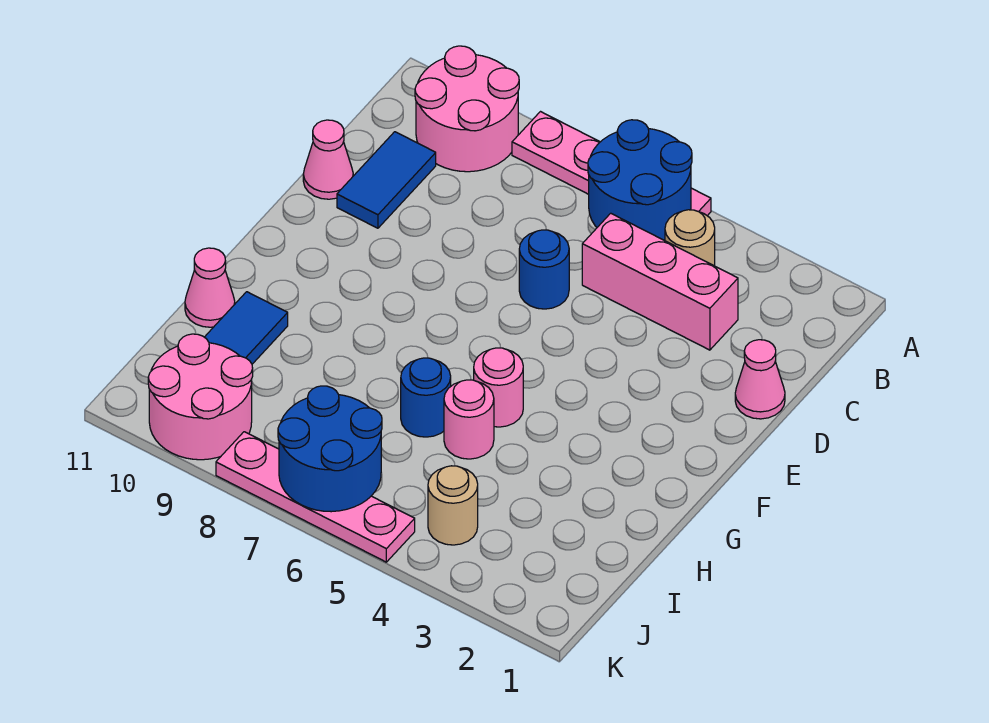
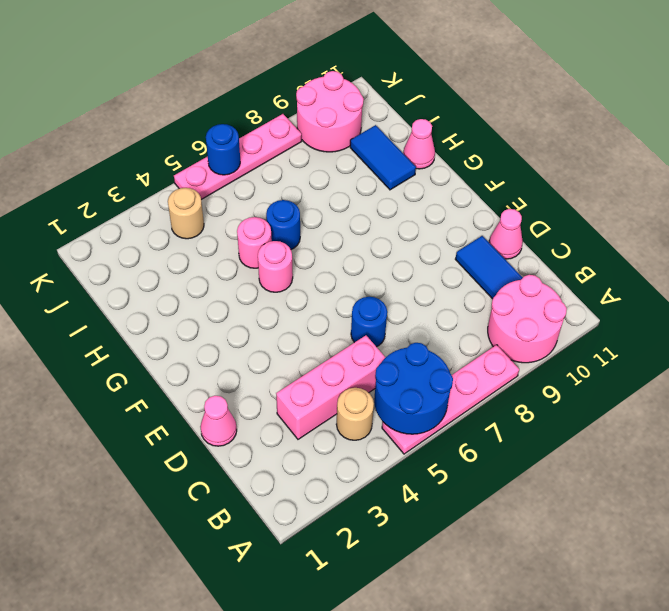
blue round brick J6:K7 level 2 -> blue round brick K6 level 2

